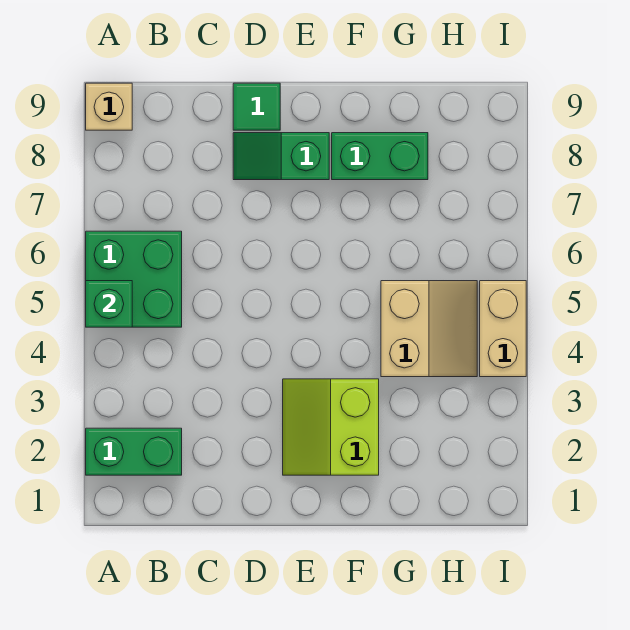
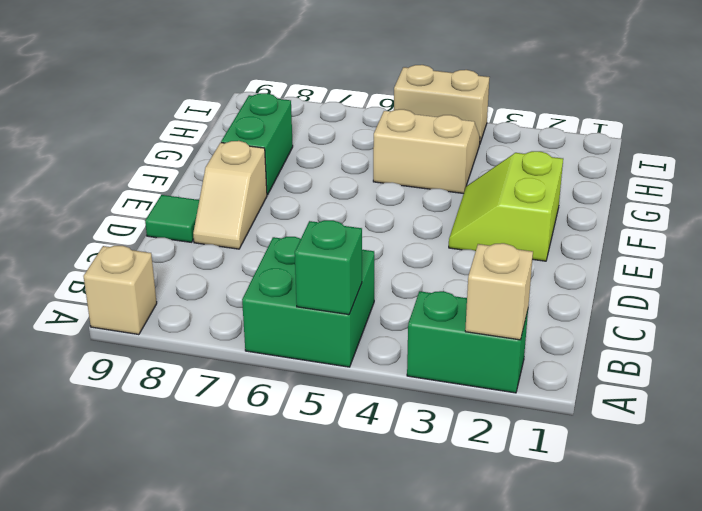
green brick A2:B2 level 1 -> green brick A2:A3 level 1
none -> tan brick A2 level 2
green slope D8:E8 level 1 top E -> tan slope D8:E8 level 1 top E
lime slope E2:F3 level 1 top F -> lime slope E2:F3 level 1 top 2

